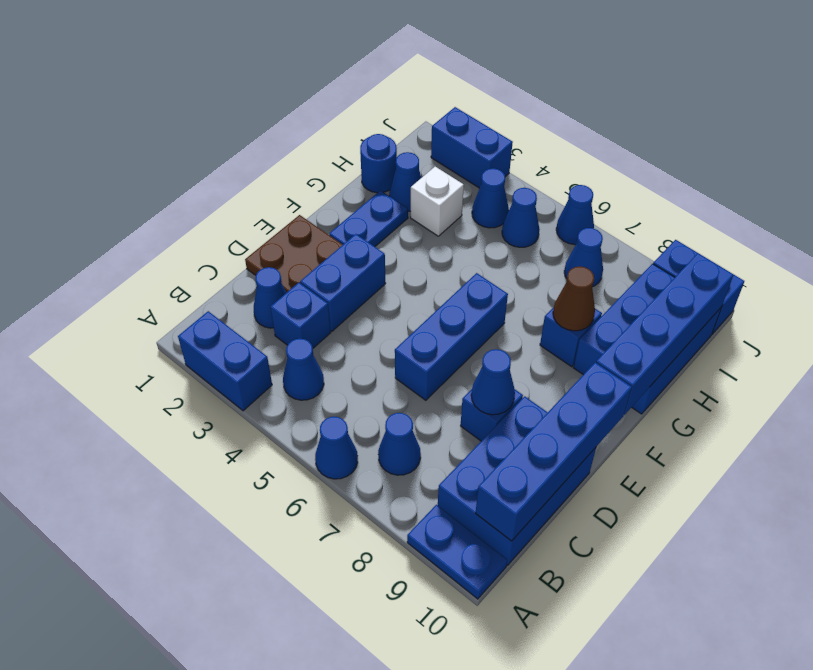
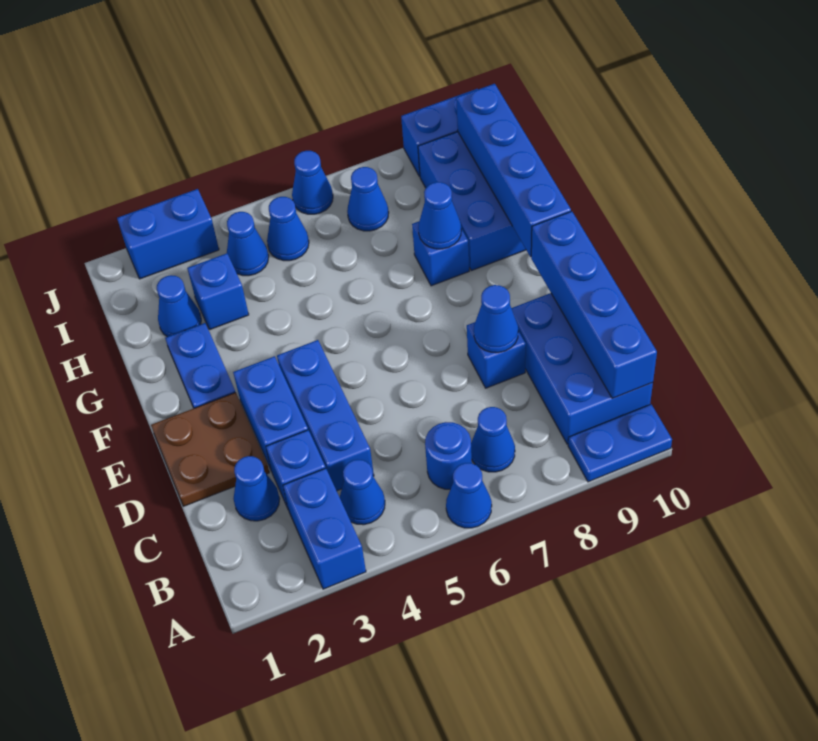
blue brick A2:A3 level 1 -> blue brick A3:B3 level 1
blue brick D6:F6 level 1 -> blue brick C4:E4 level 1
brown cone G8 level 2 -> blue cone G8 level 2
blue round brick H1 level 1 -> blue round brick B6 level 1
white brick H3 level 1 -> blue brick H3 level 1

